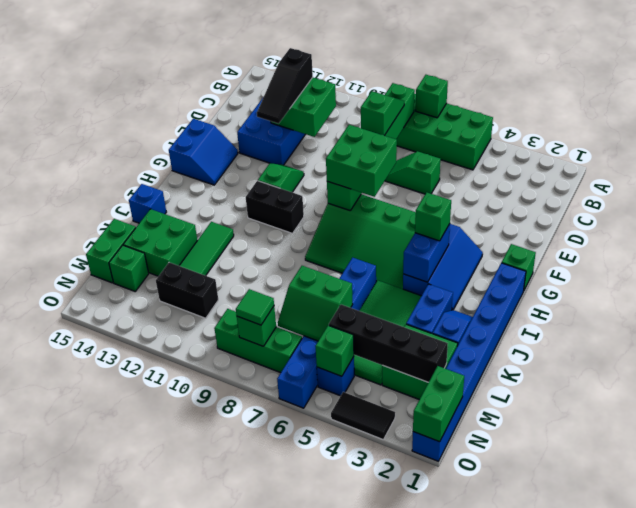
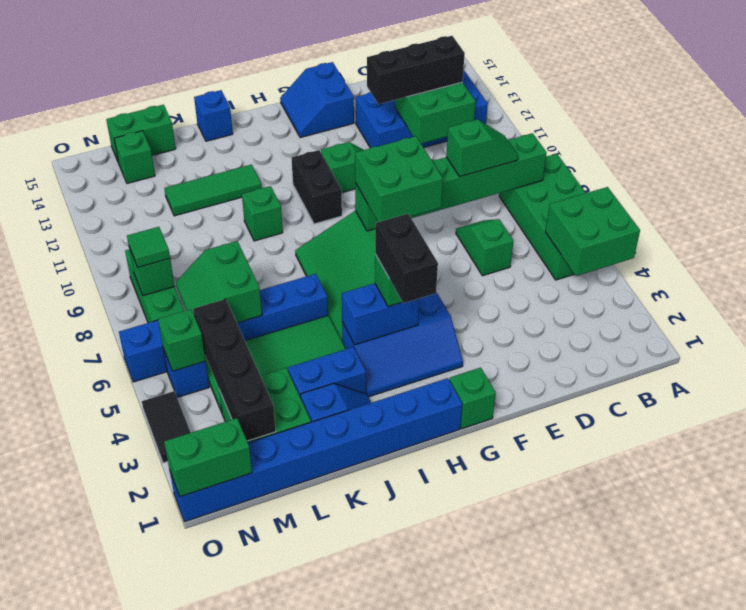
green brick A7 level 2 -> green brick J10 level 1
black slope C12:E12 level 3 top C -> black brick C12:E12 level 3
blue slope F14:G15 level 1 top 15 -> blue slope F14:G15 level 1 top F
green brick K13:L14 level 1 -> green brick A4:B5 level 2
black brick M11:M12 level 1 -> black brick H3:H4 level 4

